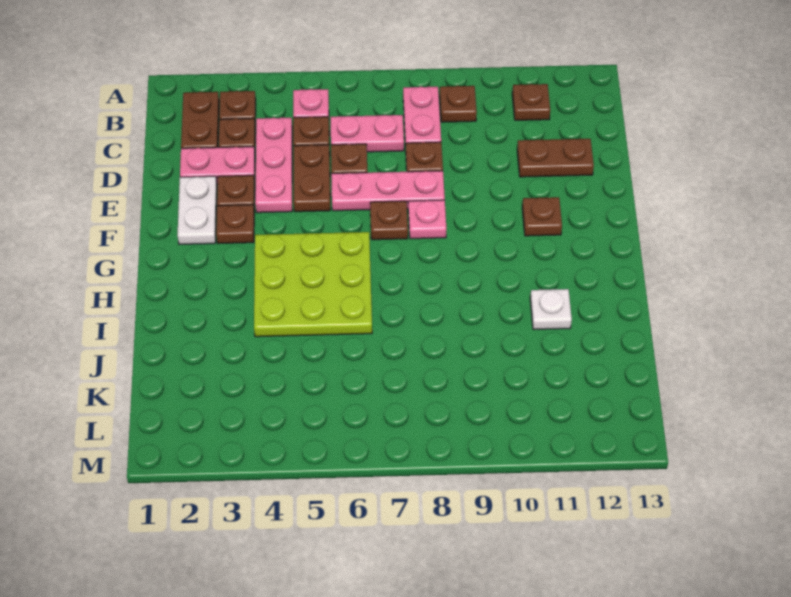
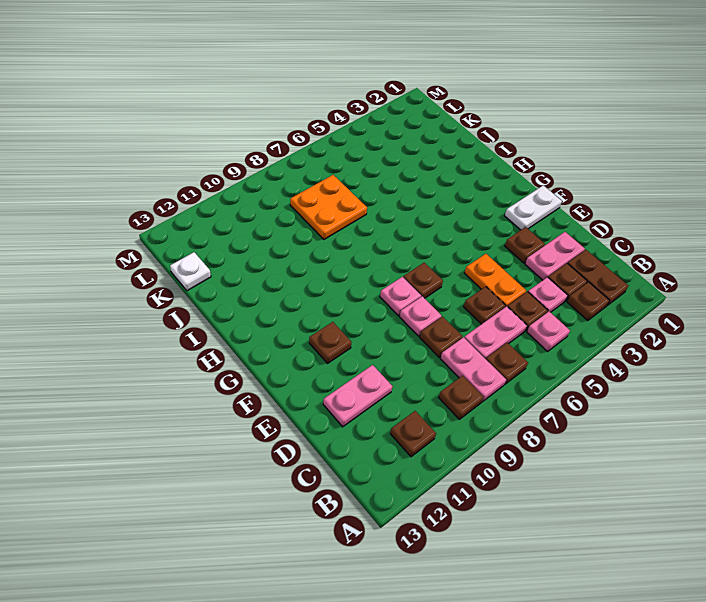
pink plate C4:E4 level 1 -> pink plate C4 level 1
brown plate D5:E5 level 1 -> orange plate D5:E5 level 1
brown plate D11:D12 level 1 -> pink plate D11:D12 level 1
white plate E2:F2 level 1 -> white plate F1:F2 level 1
pink plate E6:E8 level 1 -> pink plate E8 level 1
brown plate F3 level 1 -> brown plate B7 level 1
lime plate G4:I6 level 1 -> none
white plate I11 level 1 -> white plate K13 level 1
none -> orange plate J7:K8 level 1

